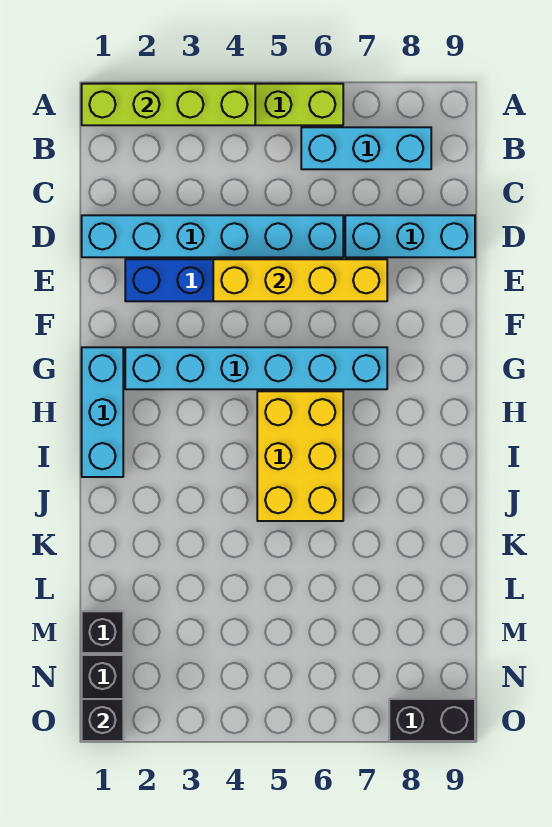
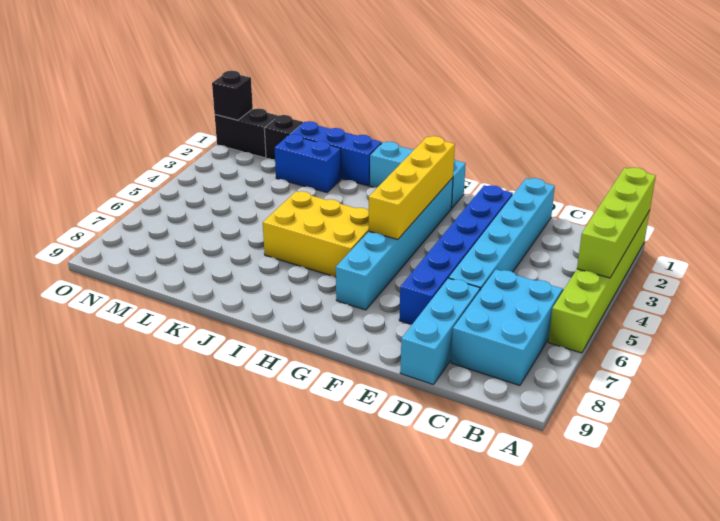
cyan brick B6:B8 level 1 -> cyan brick B6:C8 level 1
yellow brick E4:E7 level 2 -> yellow brick G2:G5 level 2
none -> blue brick J1:L1 level 1
none -> blue brick K2:L2 level 1
black brick O8:O9 level 1 -> none

